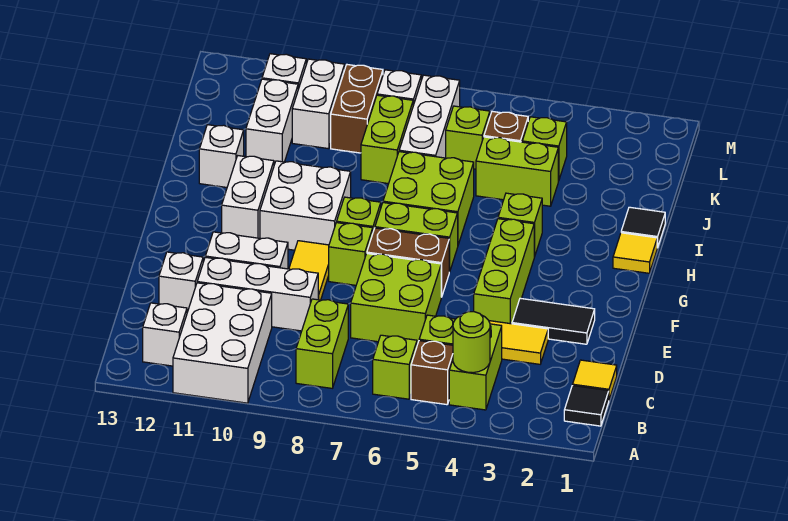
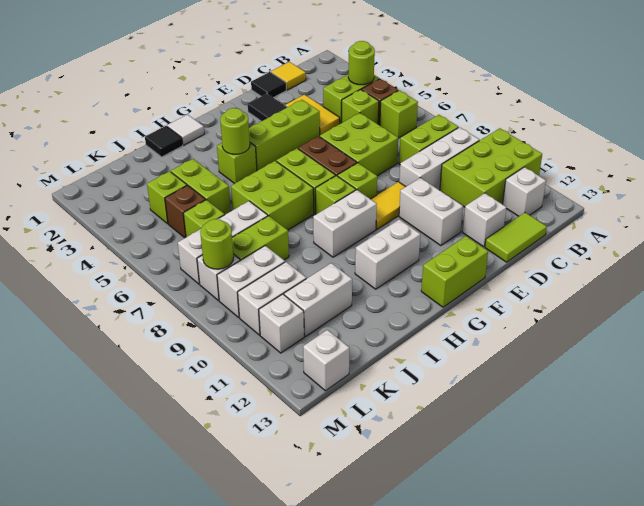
white brick A10:C11 level 1 -> lime brick A10:C11 level 1
black tile B1 level 1 -> black tile D1 level 1
none -> lime tile C13:D13 level 1
white brick D9:D11 level 1 -> white brick B9:D9 level 1
none -> lime brick F13:G13 level 1
white brick G9:H10 level 1 -> white brick G9:H9 level 1
yellow tile H1 level 1 -> white tile H1 level 1
none -> lime round brick H4 level 2
white brick I12 level 1 -> white brick L13 level 1
brown brick K9:L9 level 1 -> white brick K9:L9 level 1
none -> lime round brick L8 level 2

